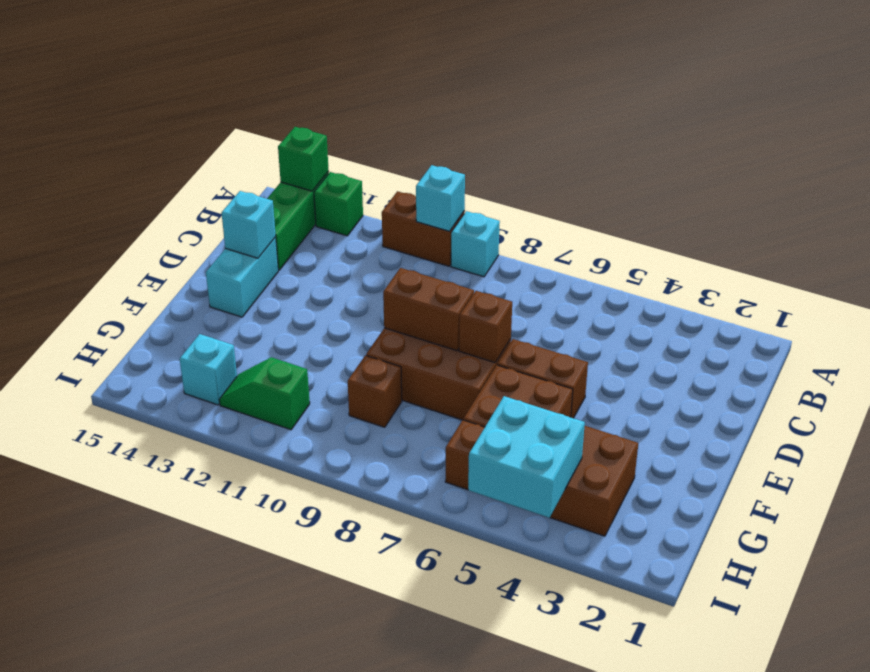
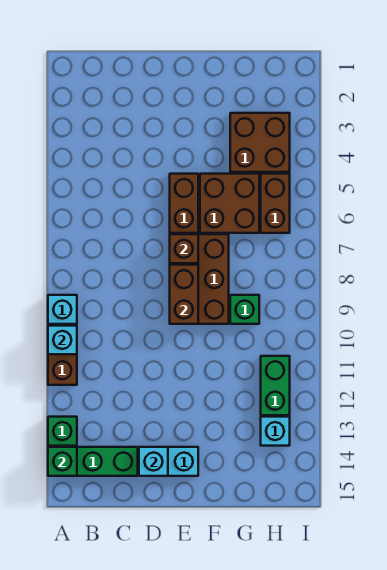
brown brick G9 level 1 -> green brick G9 level 1
cyan brick H4:I5 level 2 -> none
green slope H11:H12 level 1 top 11 -> green brick H11:H12 level 1

